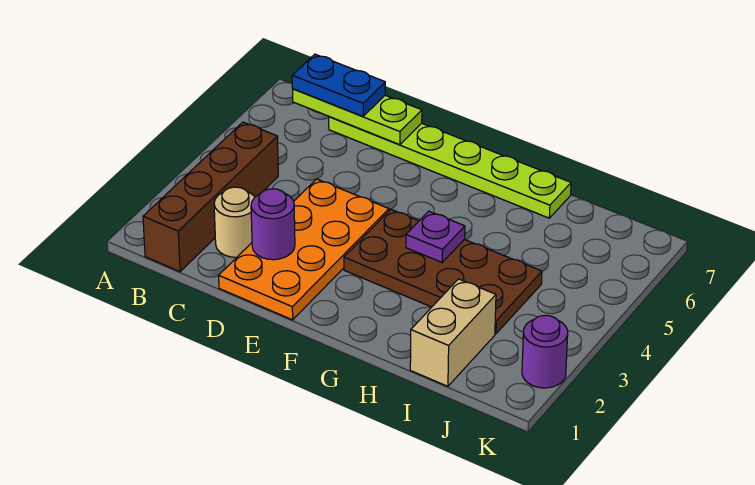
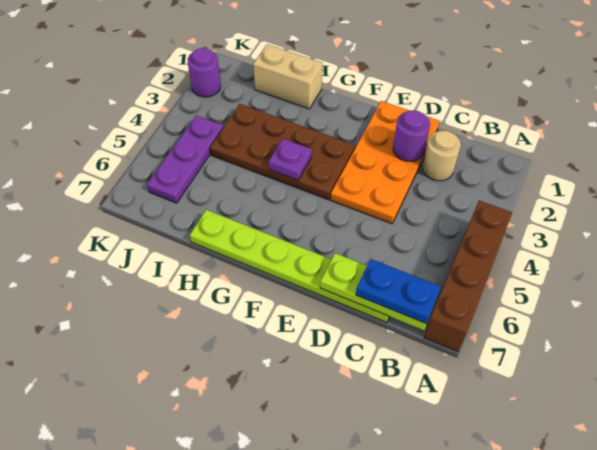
brown brick B1:B4 level 1 -> brown brick A4:A7 level 1
tan brick I1:I2 level 1 -> tan brick H1:I1 level 1
none -> purple plate J4:J6 level 1

